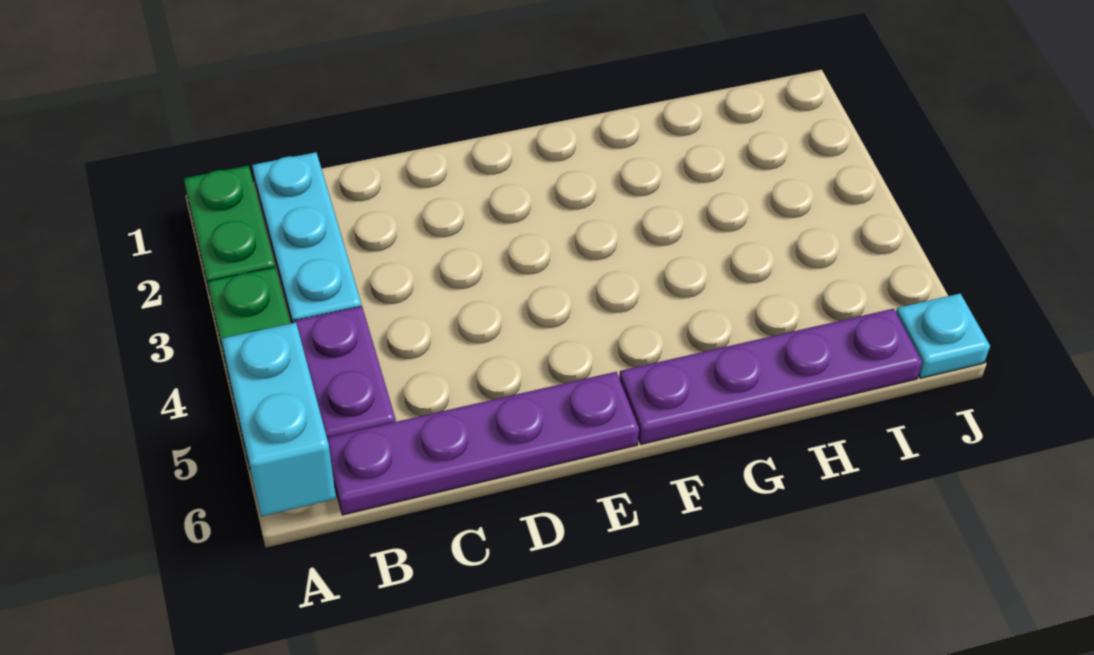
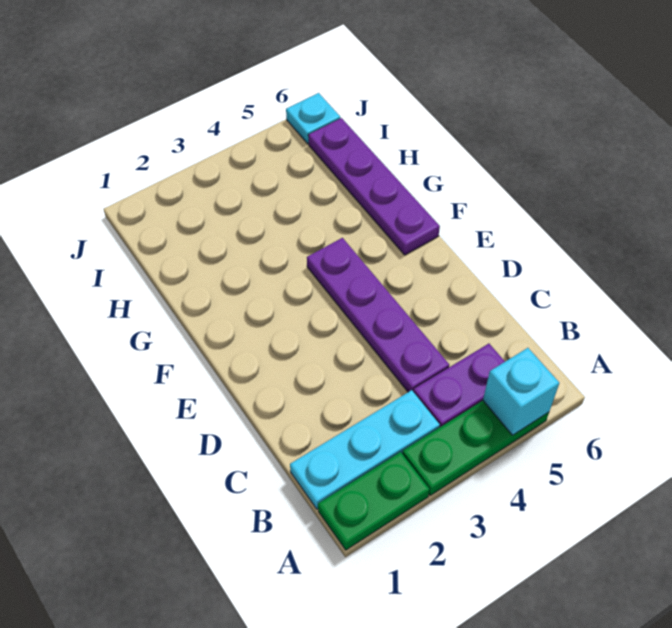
cyan brick A5:A6 level 2 -> cyan brick A5 level 2
purple plate B6:E6 level 1 -> purple plate C4:F4 level 1

